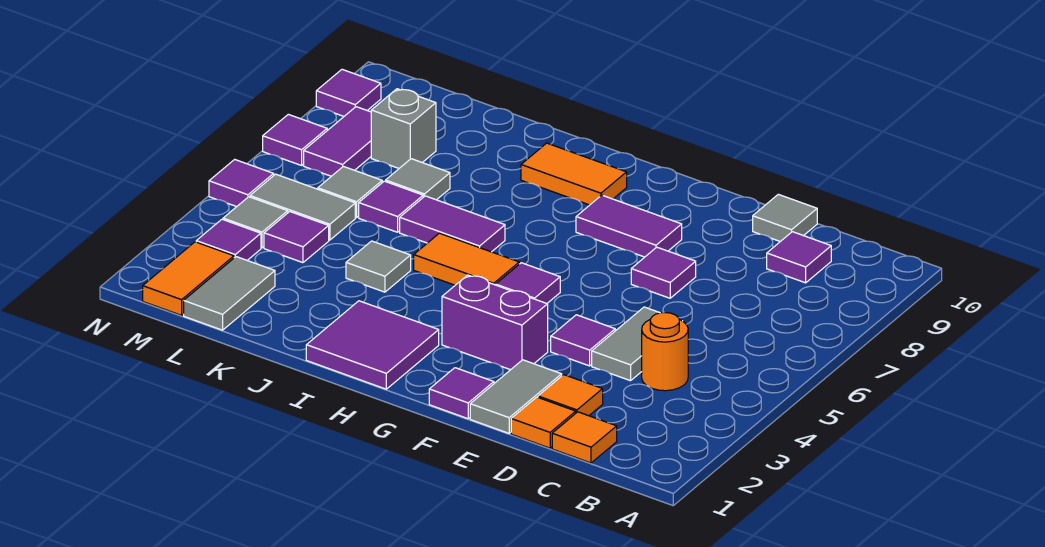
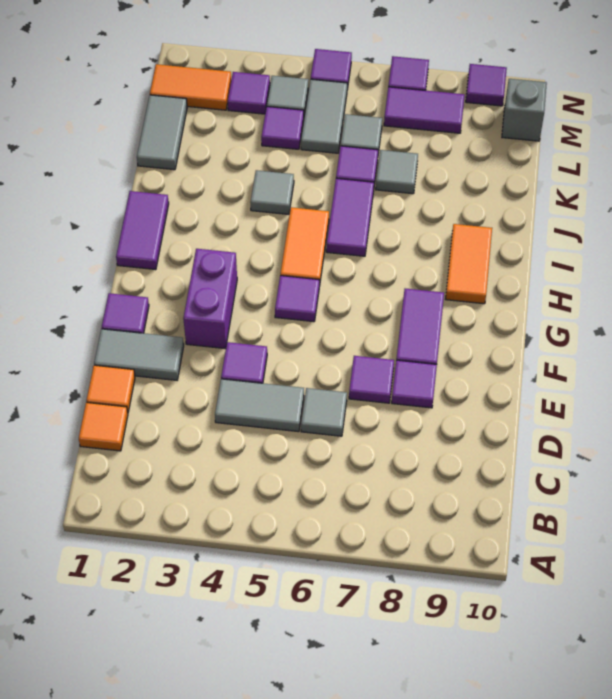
orange round brick C4 level 1 -> none
purple tile C9 level 1 -> purple tile E8 level 1
orange tile D2 level 1 -> none
grey tile D10 level 1 -> grey tile D6 level 1
purple tile H1:I2 level 1 -> purple tile H1:I1 level 1
grey tile L1:L2 level 1 -> grey tile K1:L1 level 1
grey brick L8 level 1 -> grey brick M10 level 1

